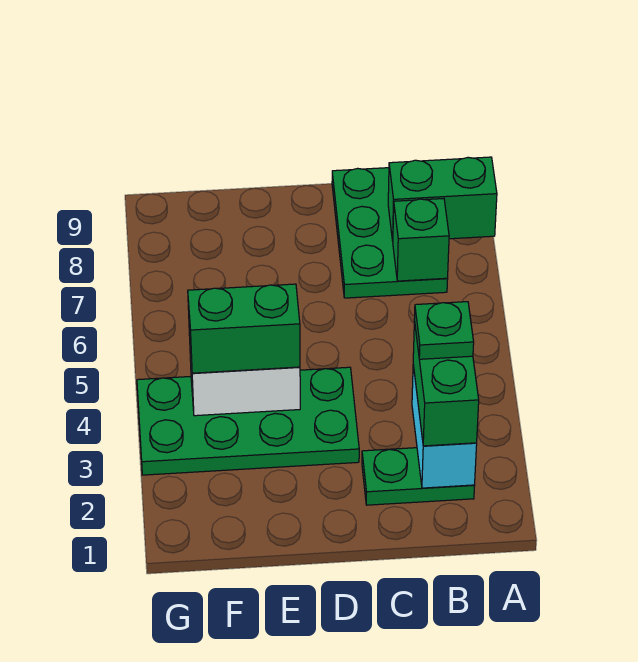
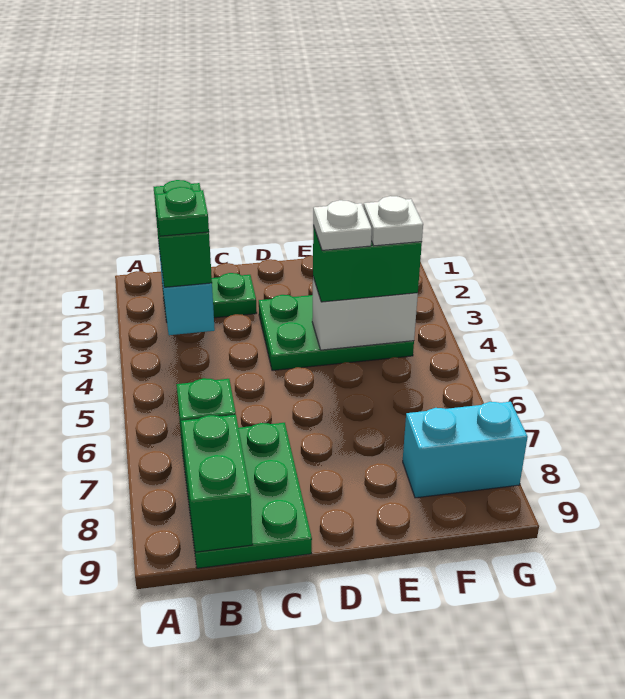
green brick A8:B8 level 2 -> green brick B8:B9 level 2
green plate D3:G4 level 1 -> green plate D3:F4 level 1
none -> white plate E4 level 4
none -> white plate F4 level 4
none -> cyan brick F8:G8 level 1

